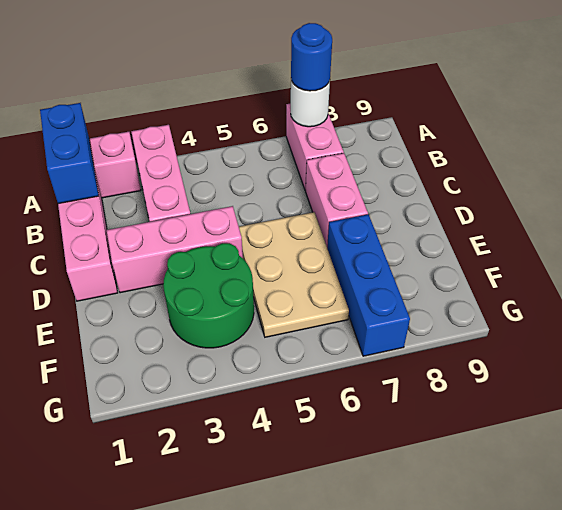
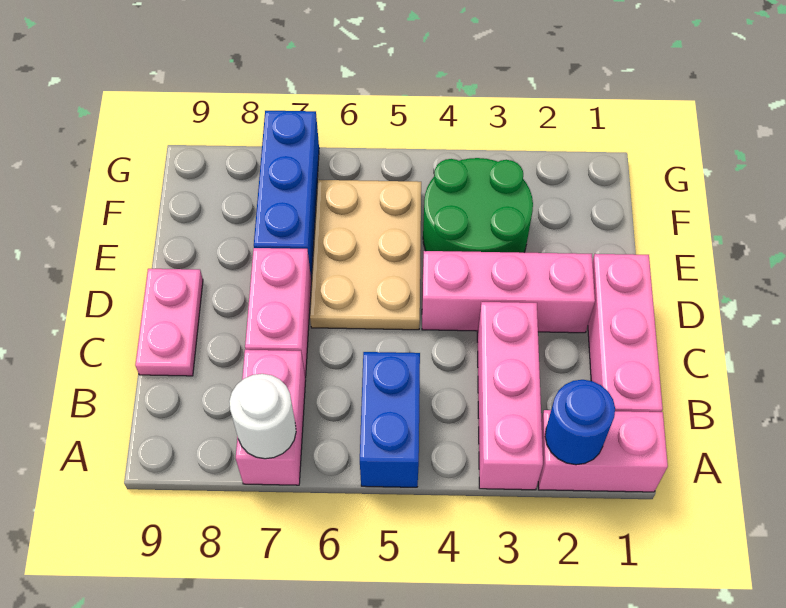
blue brick A1:B1 level 2 -> blue brick A5:B5 level 1
blue round brick A7 level 3 -> blue round brick A2 level 2
none -> pink plate C9:D9 level 1

